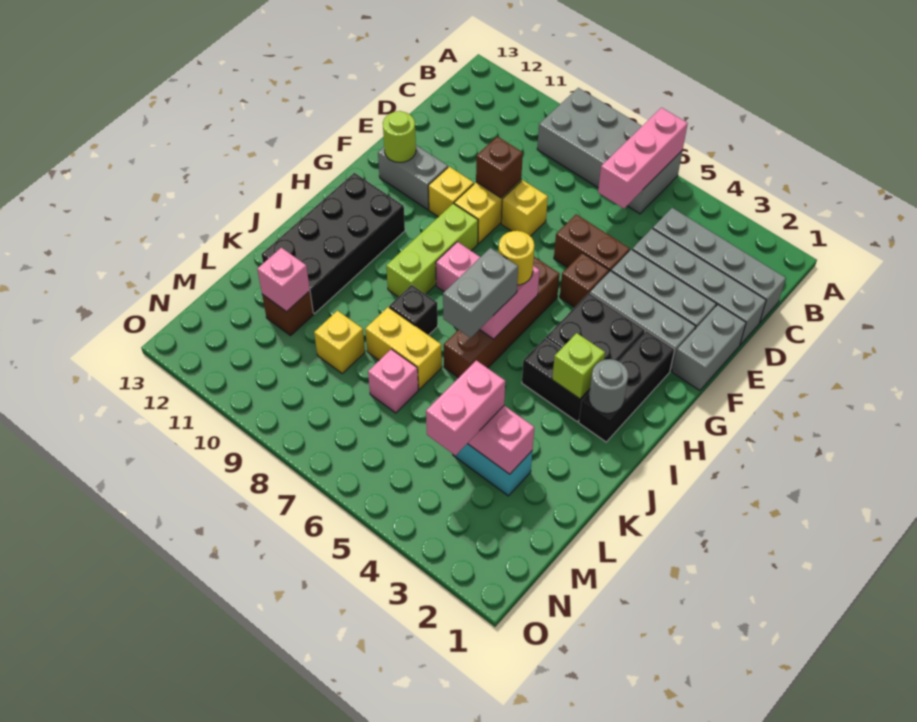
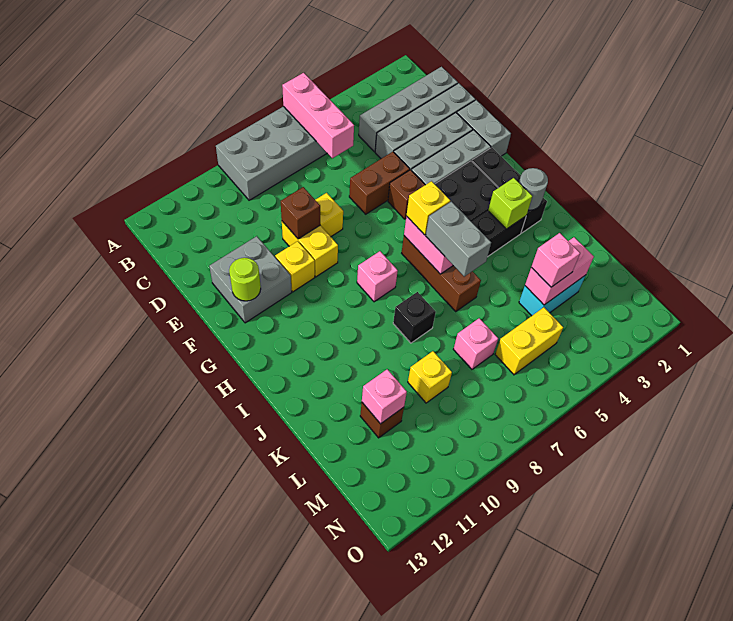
grey brick F11:F12 level 1 -> grey brick E11:F12 level 1
brown brick G6:J6 level 1 -> brown brick H6:J6 level 1
lime brick G9:I9 level 1 -> none
yellow round brick H6 level 3 -> yellow brick H6 level 3
black brick H11:K12 level 1 -> none
yellow brick K7:K8 level 1 -> yellow brick M5:M6 level 1
pink brick L4:M4 level 3 -> pink brick L4 level 3

